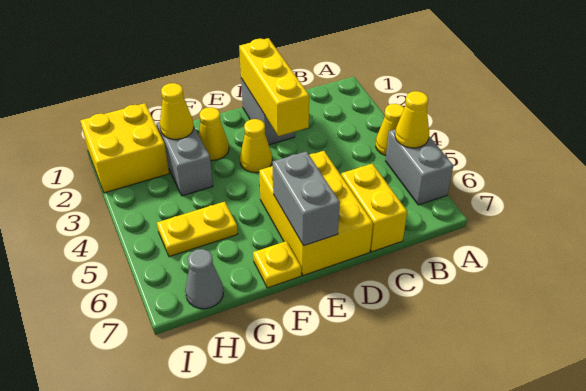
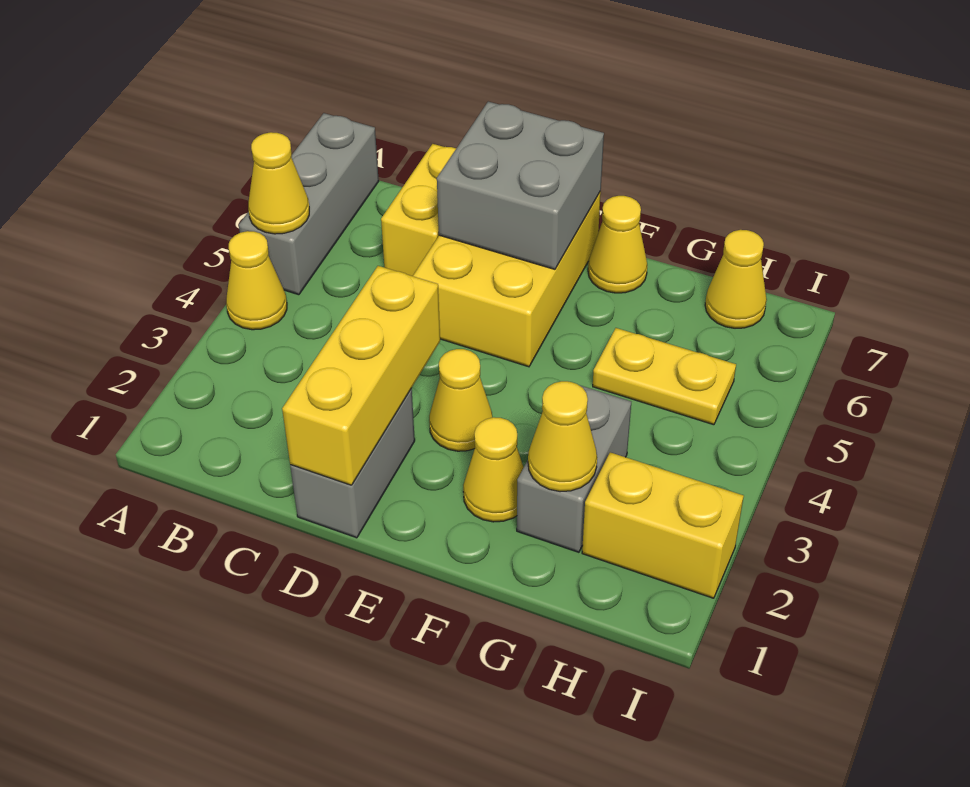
grey brick A5:A6 level 1 -> grey brick A5:A7 level 1
grey brick E6:E7 level 2 -> grey brick D6:E7 level 2
yellow plate F7 level 1 -> yellow cone F7 level 1
yellow brick H1:I2 level 1 -> yellow brick H2:I2 level 1
grey cone H7 level 1 -> yellow cone H7 level 1

